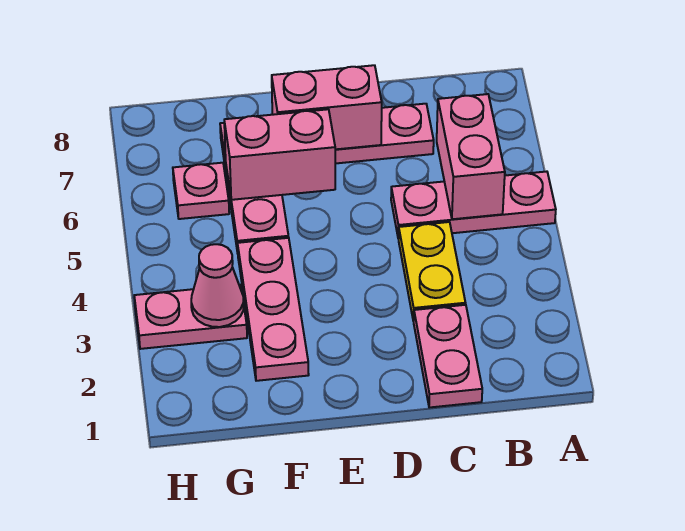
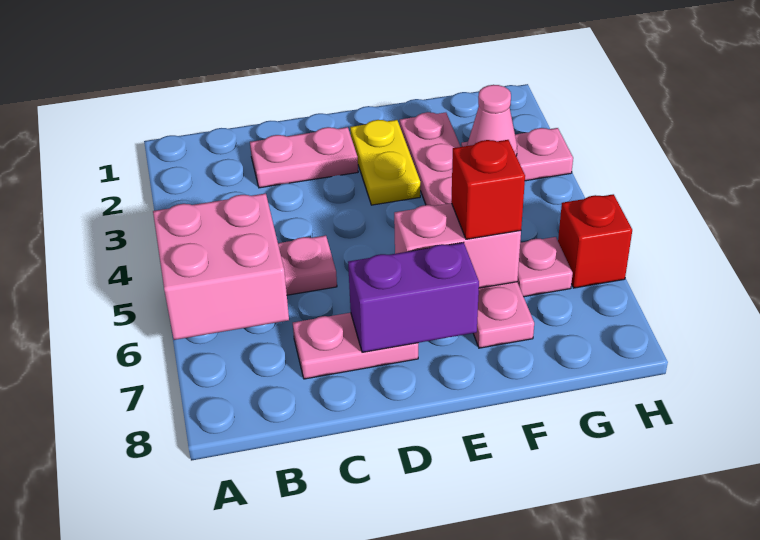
pink brick B5:B6 level 2 -> pink brick A5:B6 level 2
pink plate C1:C2 level 1 -> pink plate C2:D2 level 1
yellow plate C3:C4 level 1 -> yellow plate E2:E3 level 1
pink brick D7:E7 level 2 -> purple brick D7:E7 level 2
none -> red brick F6 level 3
none -> red brick H6 level 1

